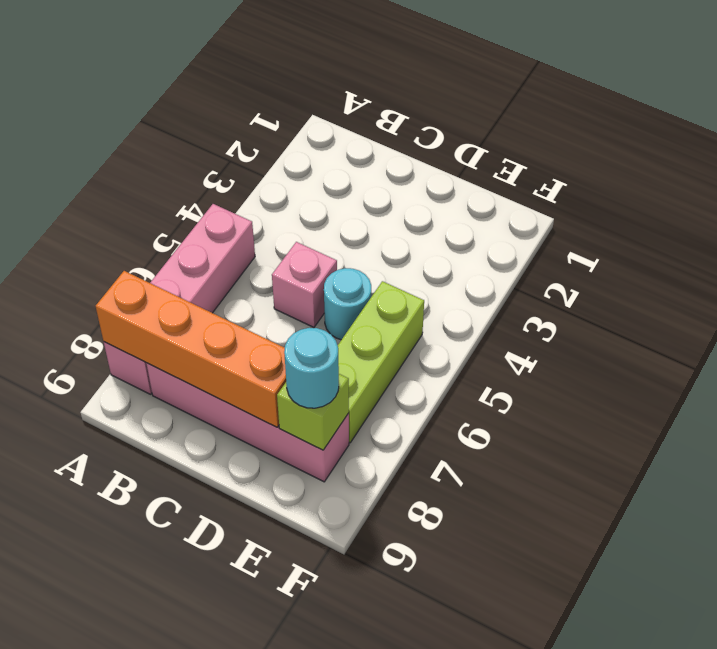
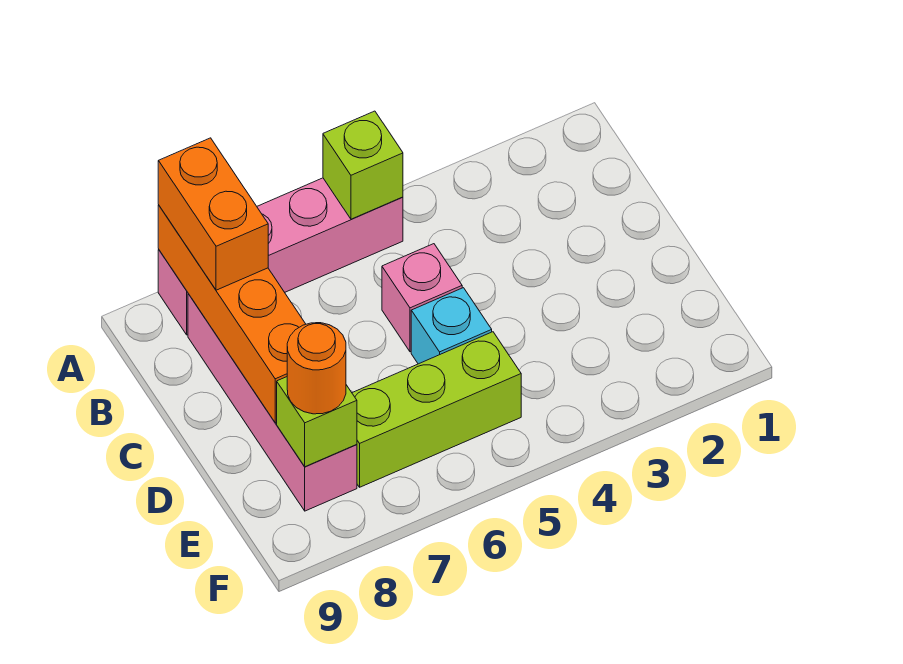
none -> lime brick A5 level 2
none -> orange brick A8:B8 level 3
cyan round brick D5 level 1 -> cyan brick D5 level 1
cyan round brick E8 level 3 -> orange round brick E8 level 3

